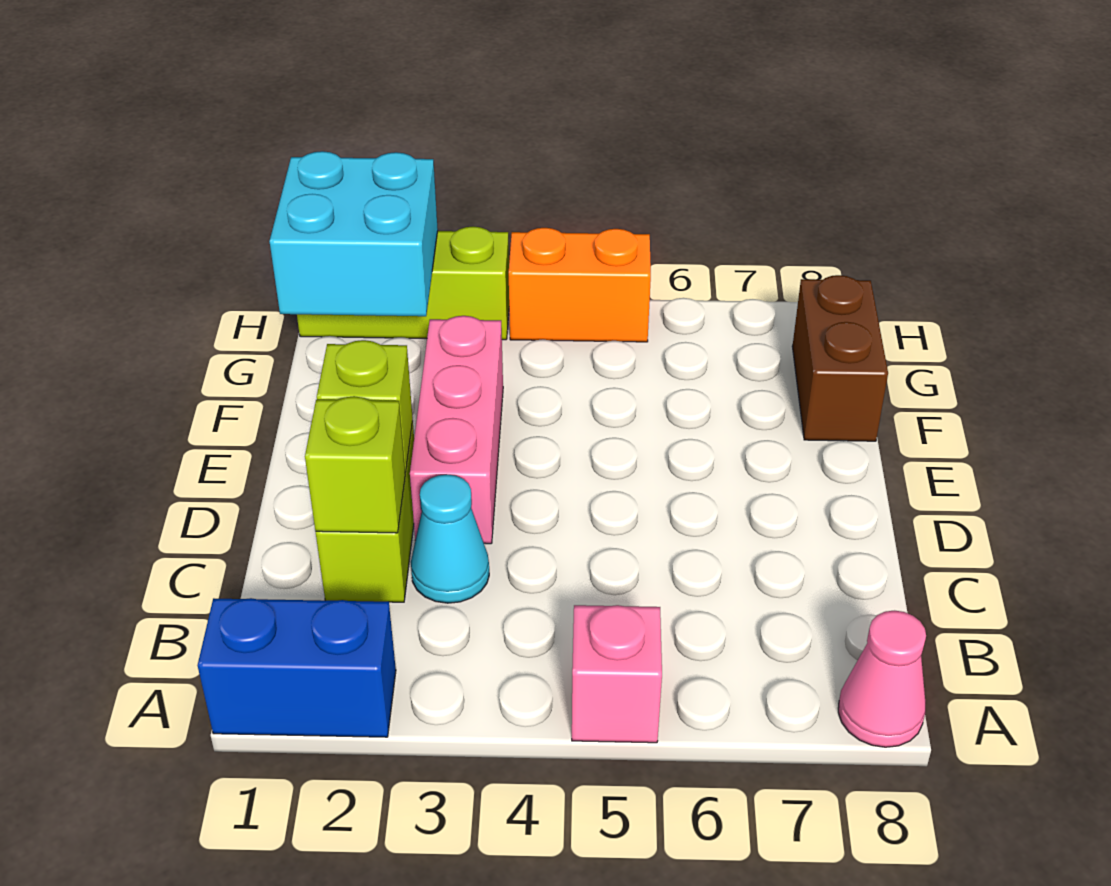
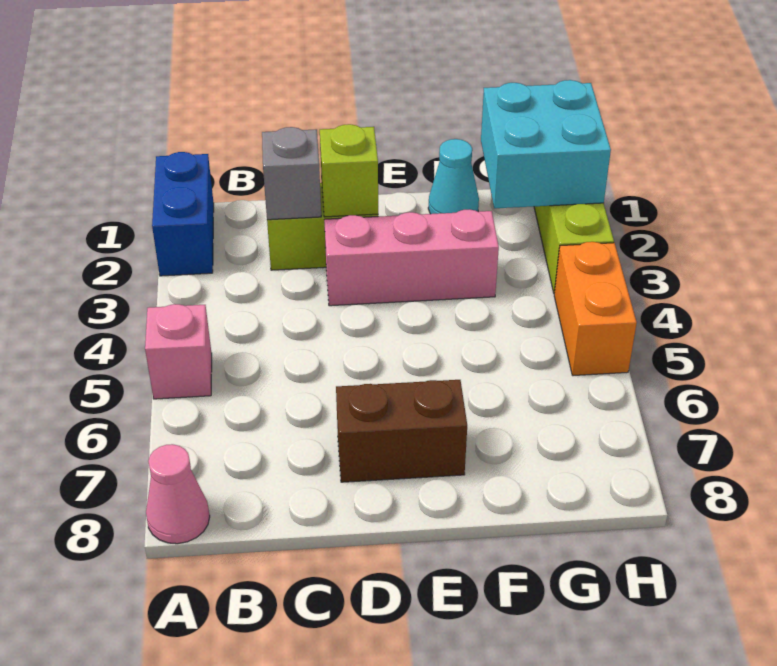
lime brick C2 level 2 -> grey brick C2 level 2
cyan cone C3 level 1 -> cyan cone F1 level 1
brown brick F8:G8 level 1 -> brown brick D7:E7 level 1

